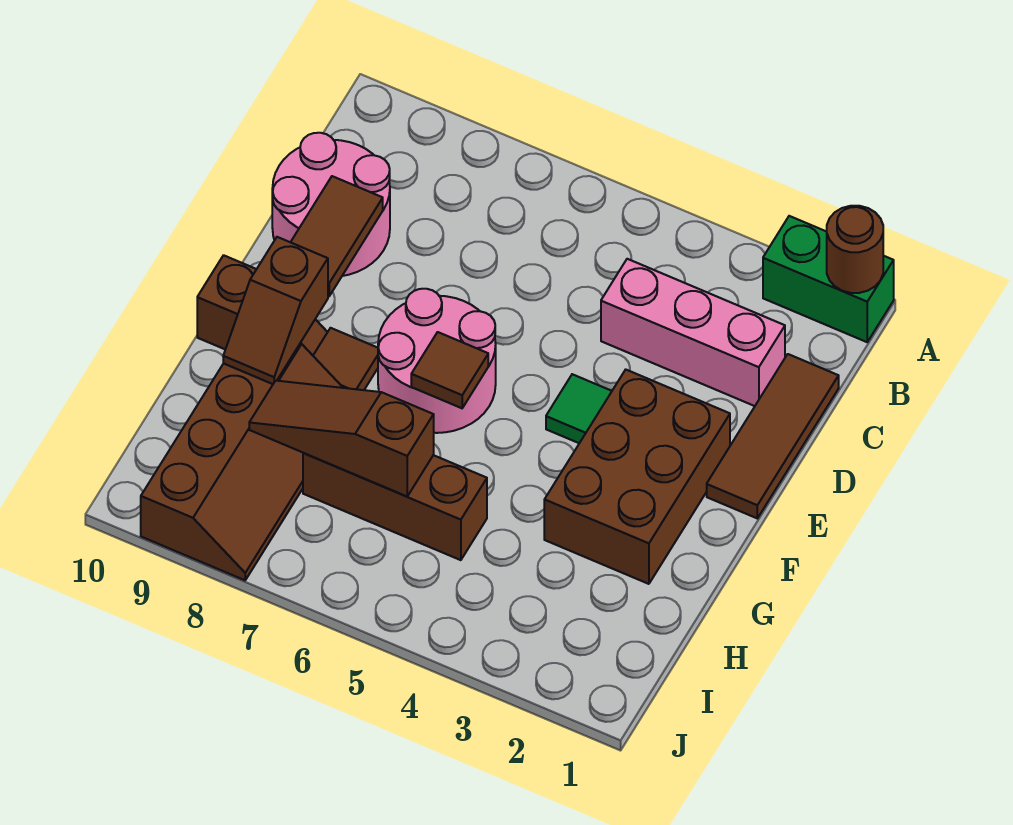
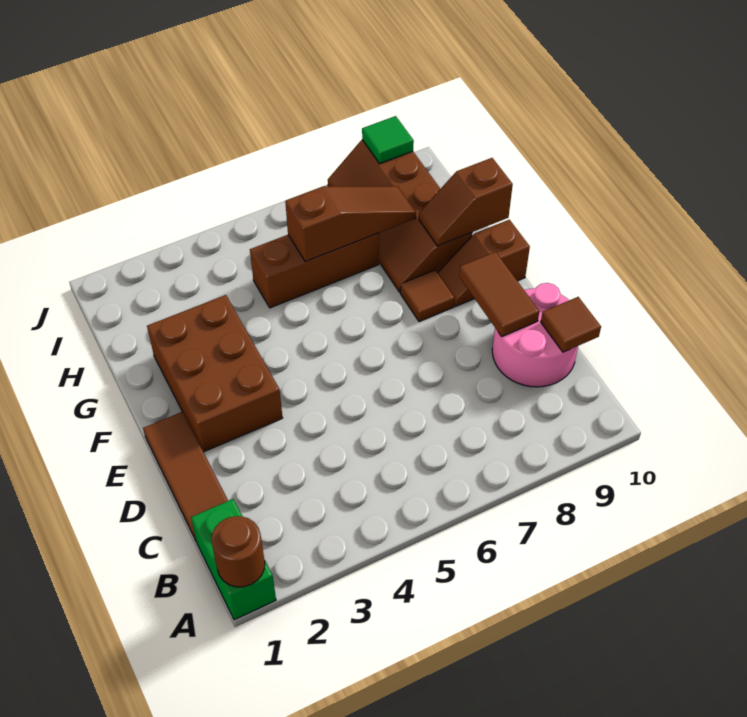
green brick A1:A2 level 1 -> green brick A1:B1 level 1
pink brick C2:C4 level 1 -> none
green tile E4 level 1 -> green tile J9 level 2
pink round brick E6:F7 level 1 -> none
brown tile F6 level 2 -> brown tile C10 level 2
brown slope F9:G9 level 2 top F -> brown slope G9:G10 level 2 top 10

